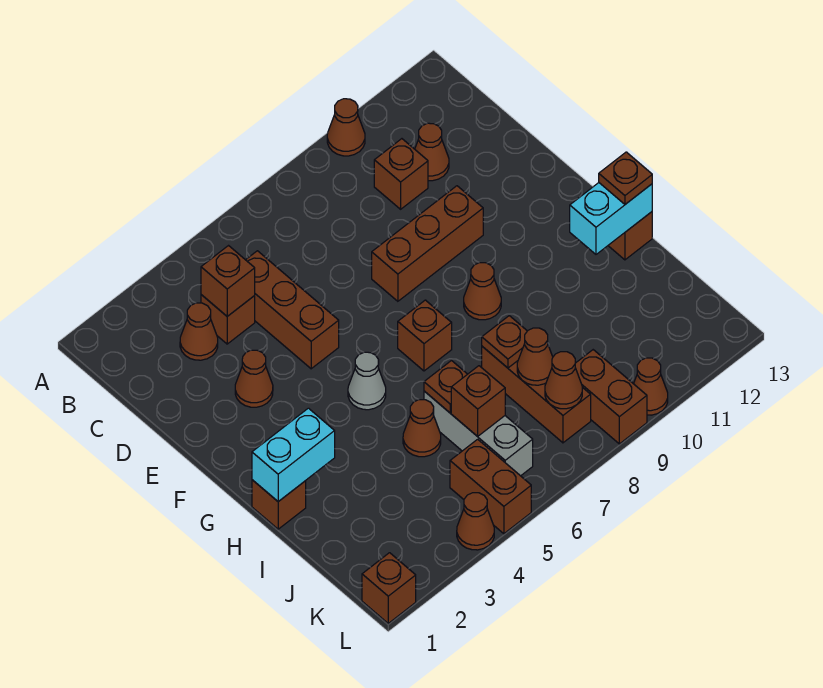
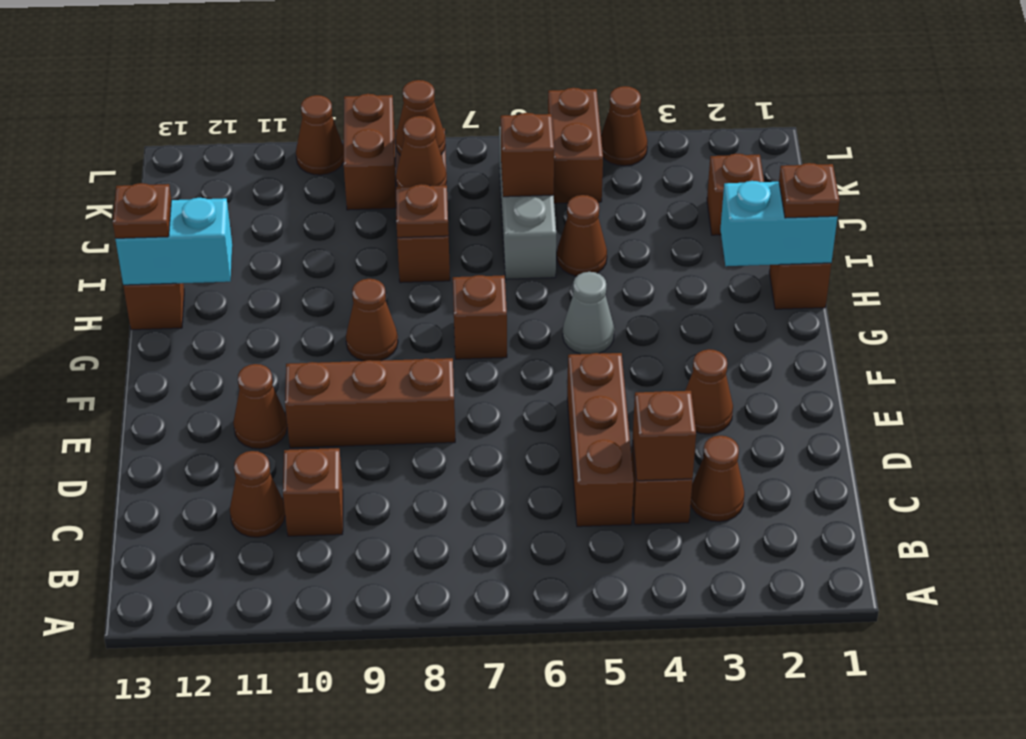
brown cone A10 level 1 -> brown cone E11 level 1
brown plate I6 level 2 -> brown plate H1 level 3
brown brick L1 level 1 -> brown brick J2 level 1

